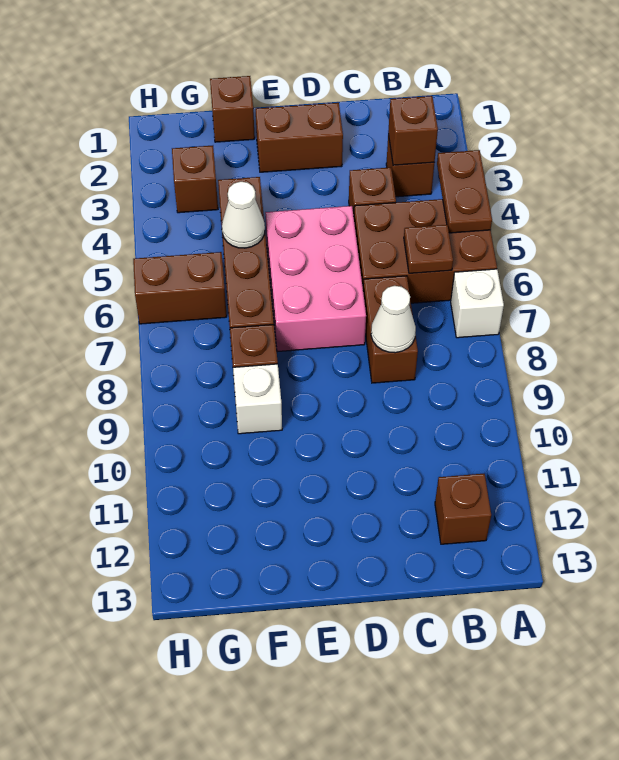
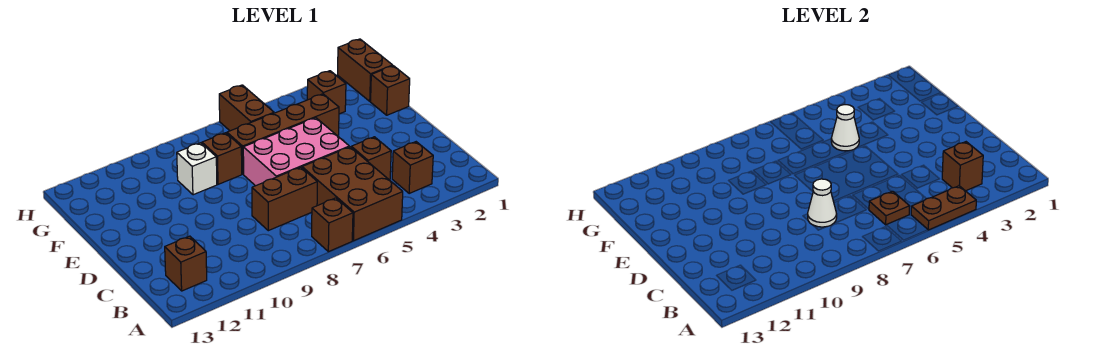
white brick A7 level 1 -> brown brick A7 level 1
brown brick D2:E2 level 1 -> brown brick G1:H1 level 1

